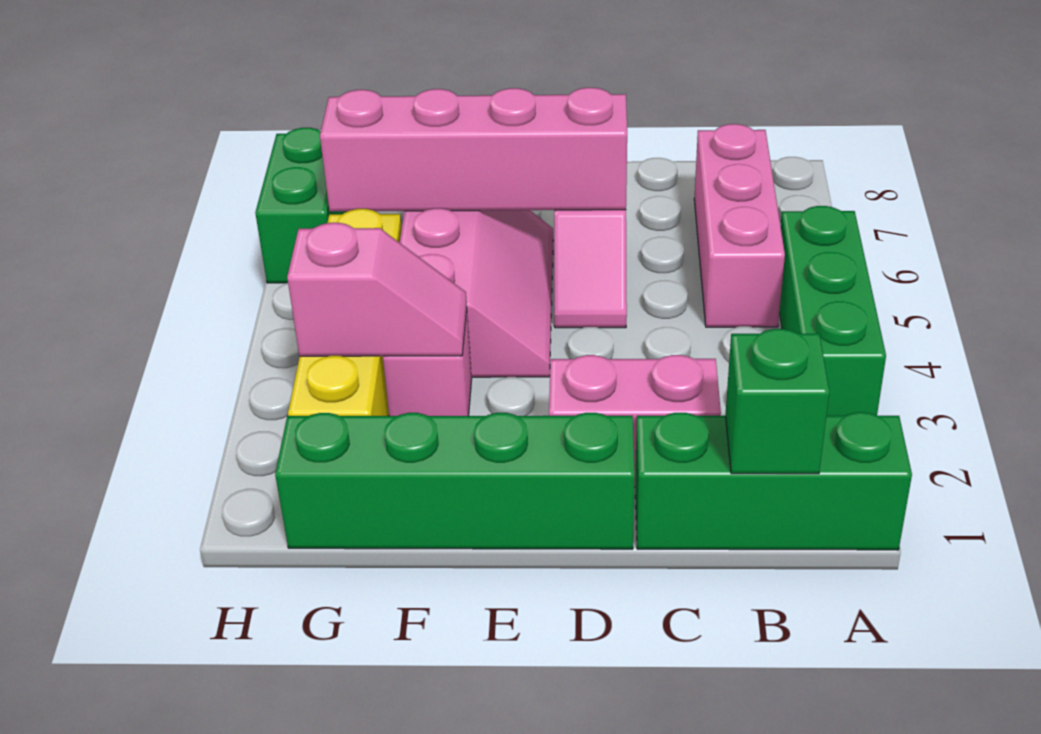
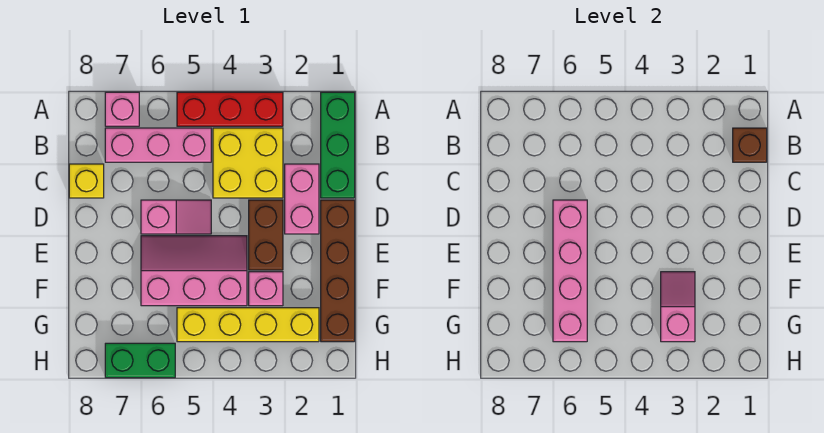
green brick A3:A5 level 1 -> red brick A3:A5 level 1
none -> pink brick A7 level 1
green brick B1 level 2 -> brown brick B1 level 2
none -> yellow brick B3:C4 level 1
none -> yellow brick C8 level 1
green brick D1:G1 level 1 -> brown brick D1:G1 level 1
none -> brown brick D3:E3 level 1

